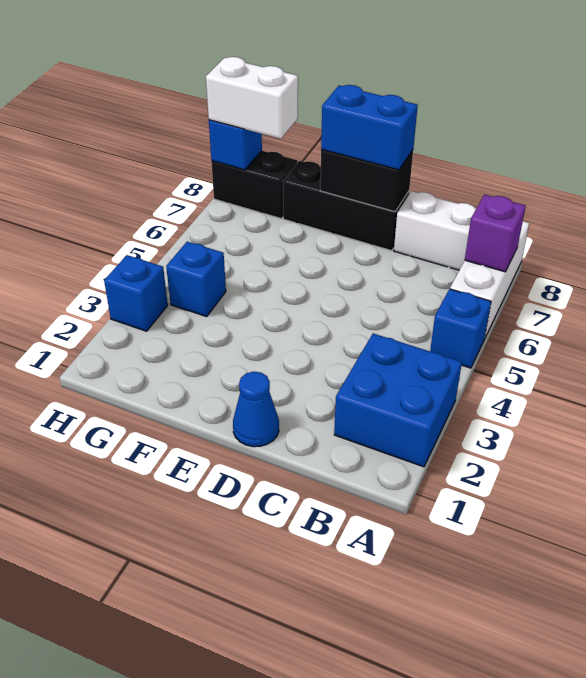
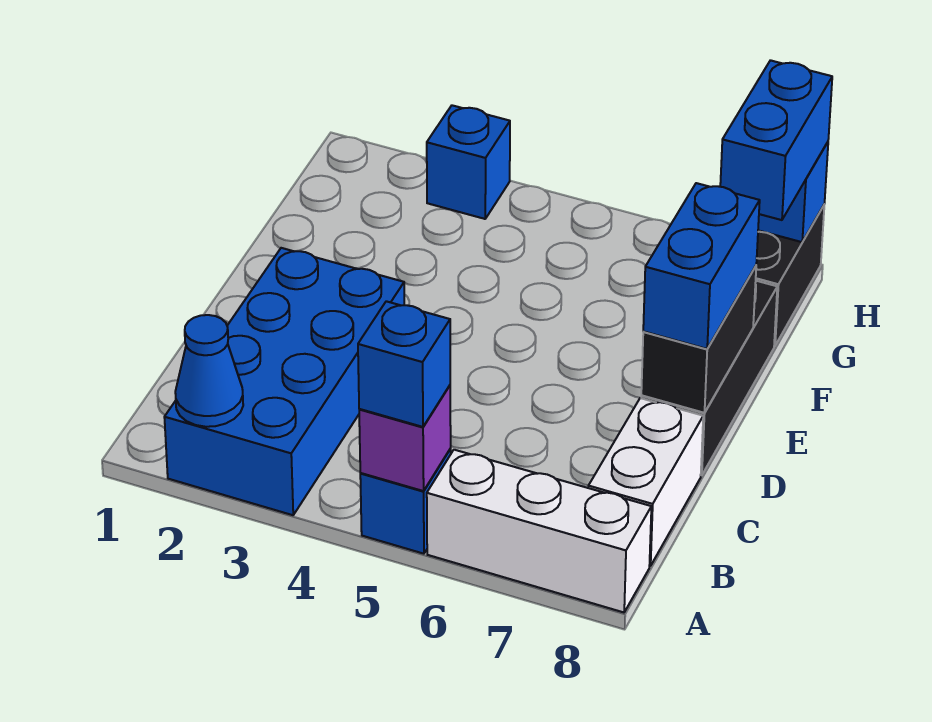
blue brick A2:B3 level 1 -> blue brick A2:D3 level 1
purple brick A7 level 2 -> purple brick A5 level 2
blue cone D1 level 1 -> blue cone A2 level 2
blue brick G4 level 1 -> blue brick A5 level 3
white brick G8:H8 level 3 -> blue brick G8:H8 level 3

